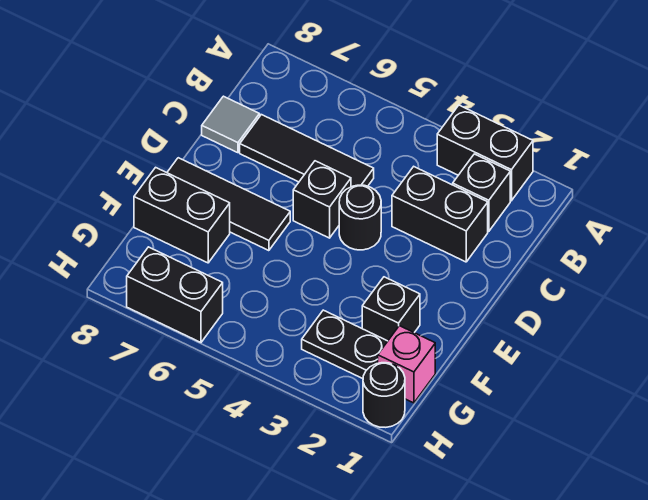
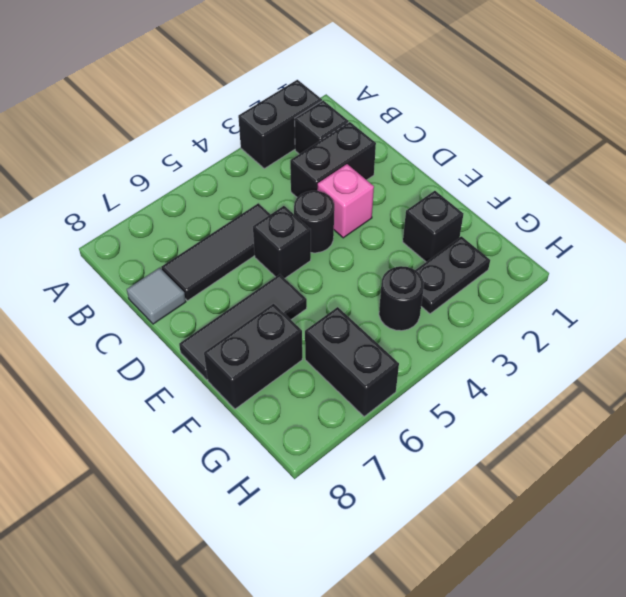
pink brick G1 level 1 -> pink brick D3 level 1
black round brick H1 level 1 -> black round brick G4 level 1
black brick H6:H7 level 1 -> black brick G6:H6 level 1

